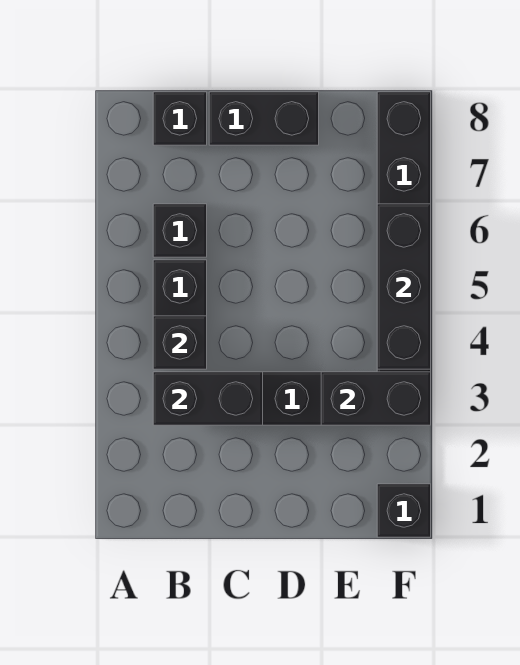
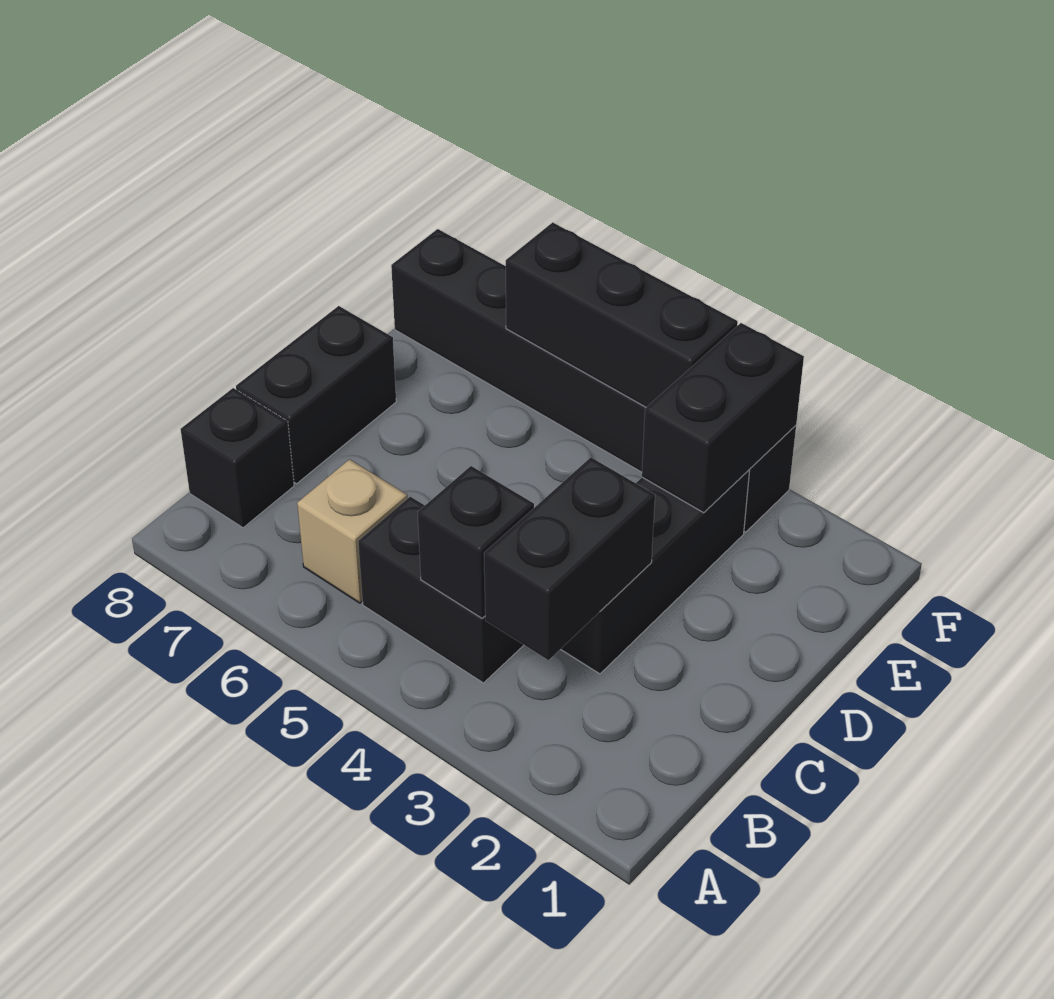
black brick B6 level 1 -> tan brick B6 level 1
black brick F1 level 1 -> none

